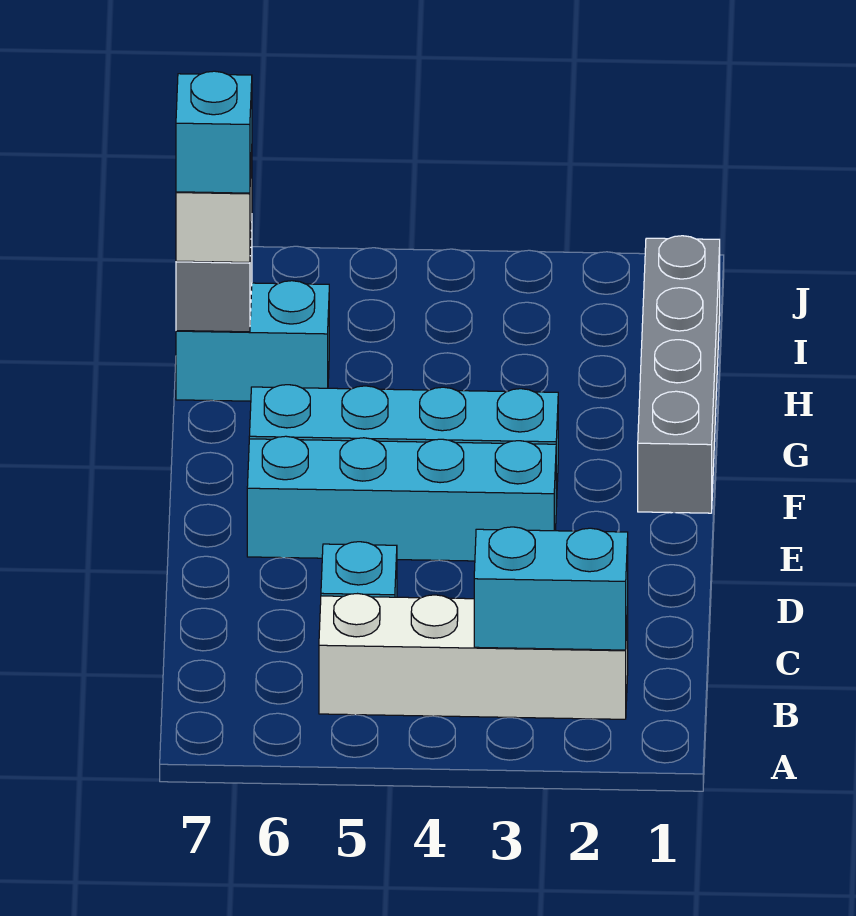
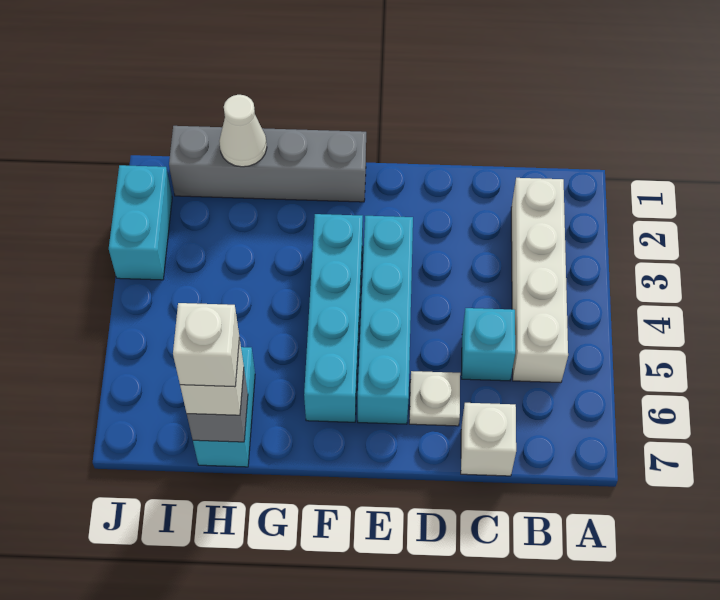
cyan brick B2:B3 level 2 -> cyan brick J2:J3 level 1
none -> white brick C7 level 1
none -> white plate D6 level 1
none -> white cone H1 level 2
cyan brick H7 level 4 -> white brick H7 level 4

